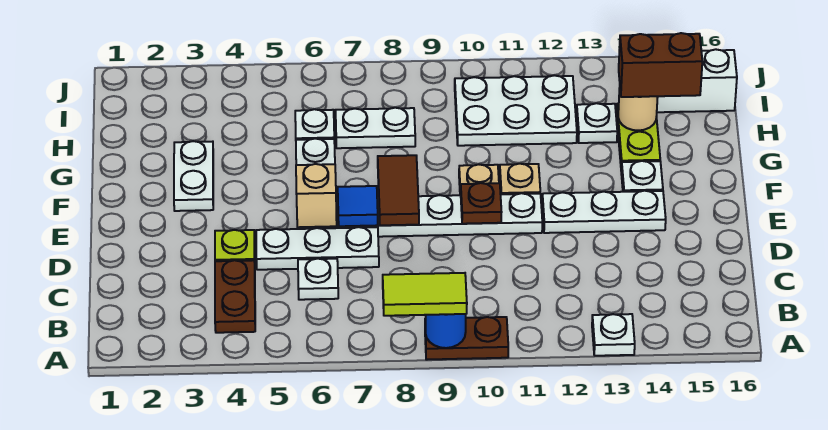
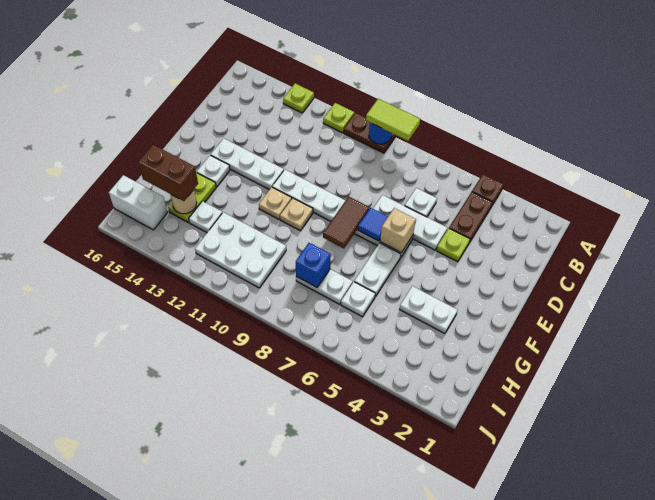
none -> lime plate A11 level 1
white plate A13 level 1 -> lime plate A13 level 1
brown plate E10 level 2 -> brown plate A4 level 1
white plate F3:G3 level 1 -> white plate G3:G4 level 1
none -> blue brick H8 level 2

